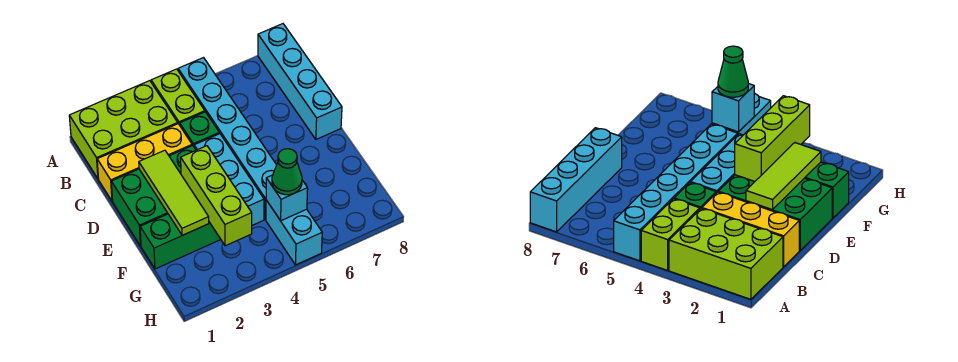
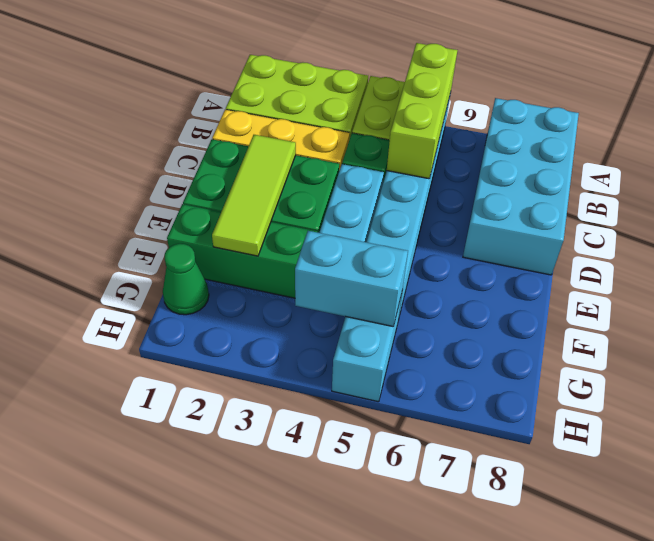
cyan brick A8:D8 level 1 -> cyan brick A7:D8 level 1
lime brick E3:G3 level 2 -> lime brick A5:C5 level 2
cyan brick G5 level 2 -> cyan brick G4:G5 level 2
green cone G5 level 3 -> green cone G1 level 1

